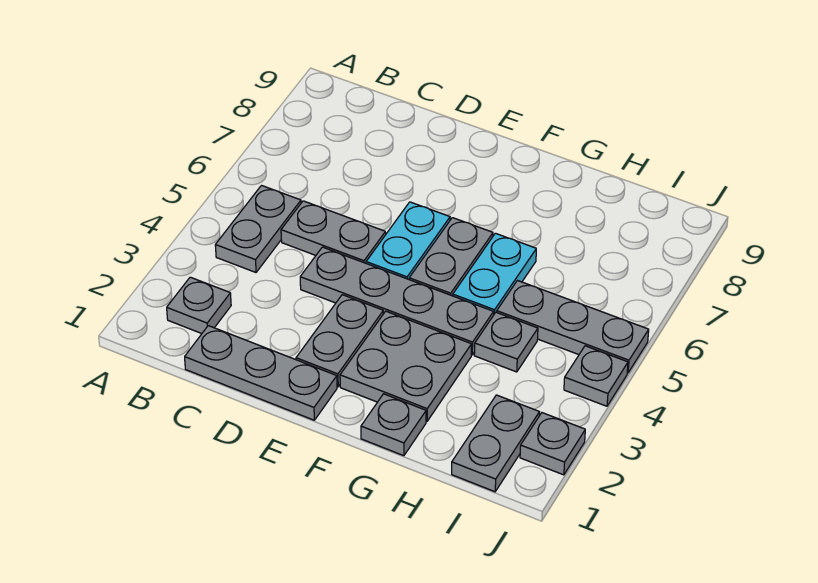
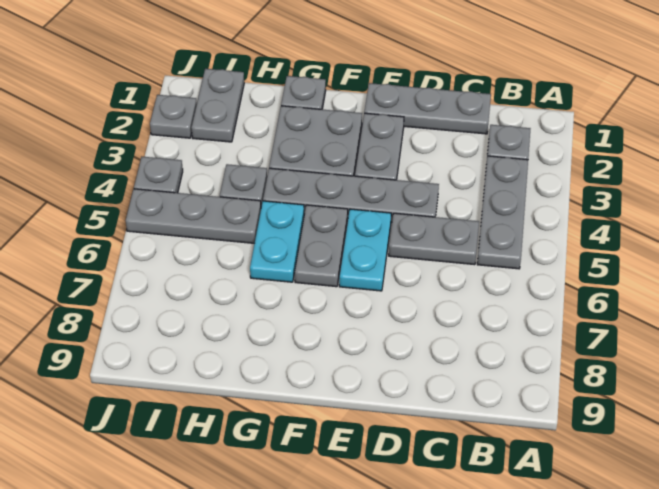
grey plate B4:B5 level 1 -> grey plate B3:B5 level 1

